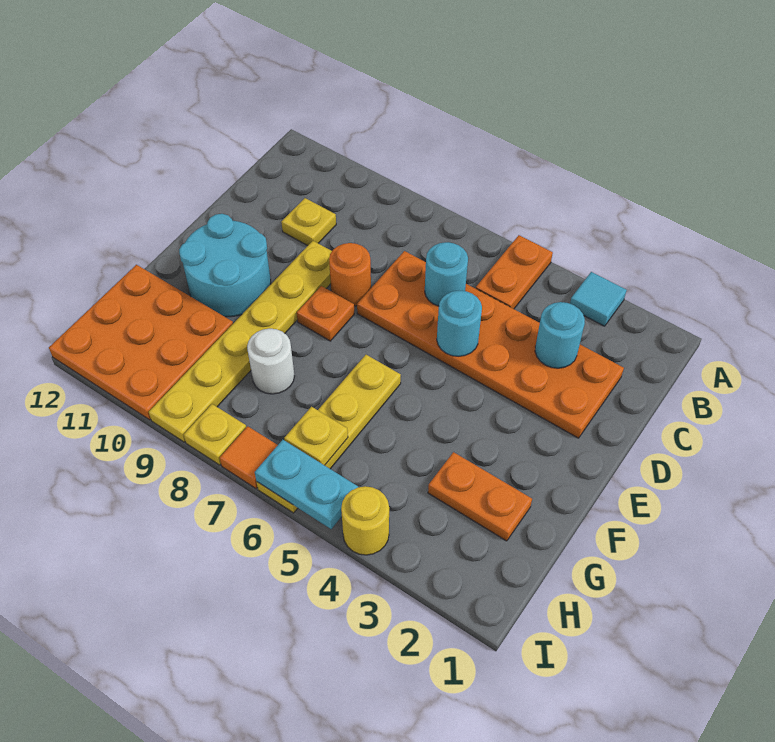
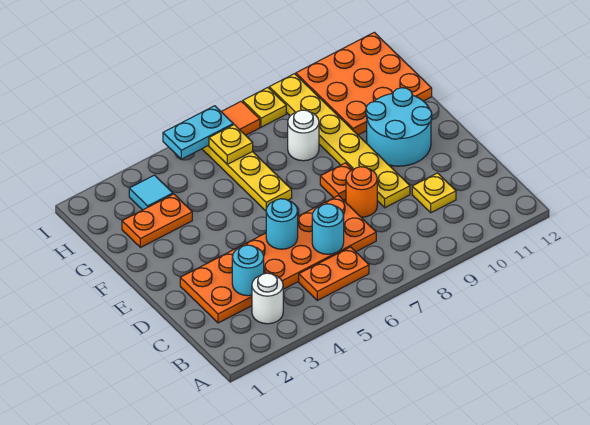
cyan tile A3 level 1 -> cyan tile H3 level 1
orange plate A5:B5 level 1 -> orange plate B5:B6 level 1
none -> white round brick B3 level 1
yellow round brick I4 level 1 -> none

